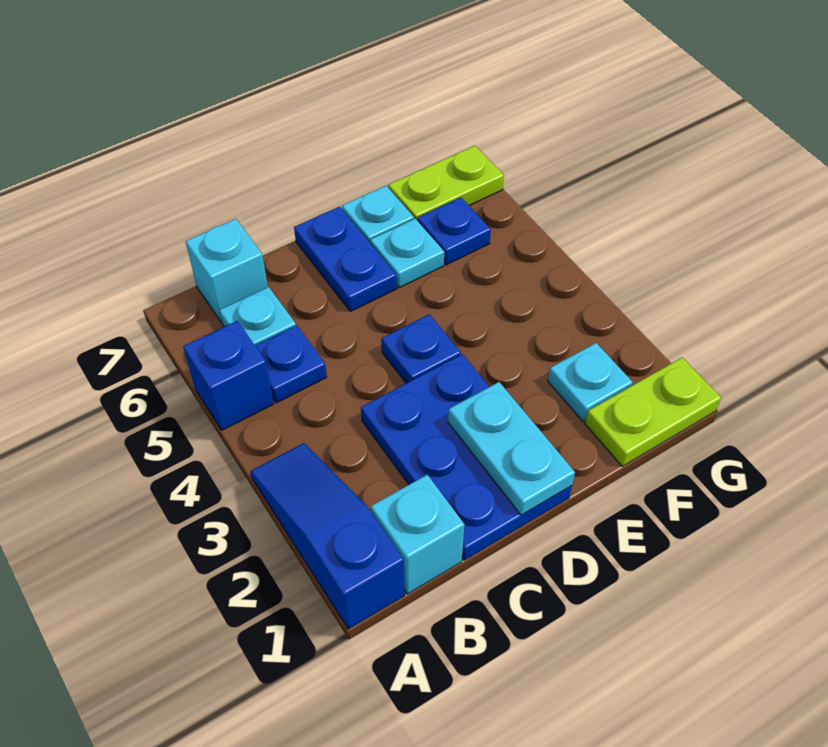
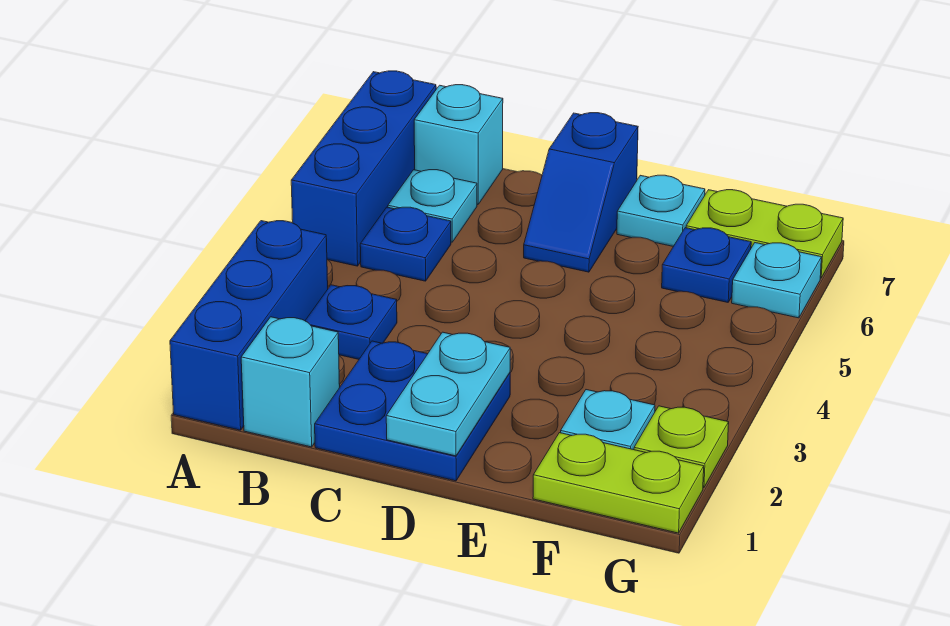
blue slope A1:A3 level 1 top 1 -> blue brick A1:A3 level 1
blue brick A5 level 1 -> blue brick A5:A7 level 1
blue plate C1:D3 level 1 -> blue plate C1:D2 level 1
blue plate D4 level 1 -> blue plate B3 level 1
blue plate D6:D7 level 1 -> blue slope D6:D7 level 1 top 7
cyan plate E6 level 1 -> cyan plate G6 level 1
none -> lime plate G2 level 1

